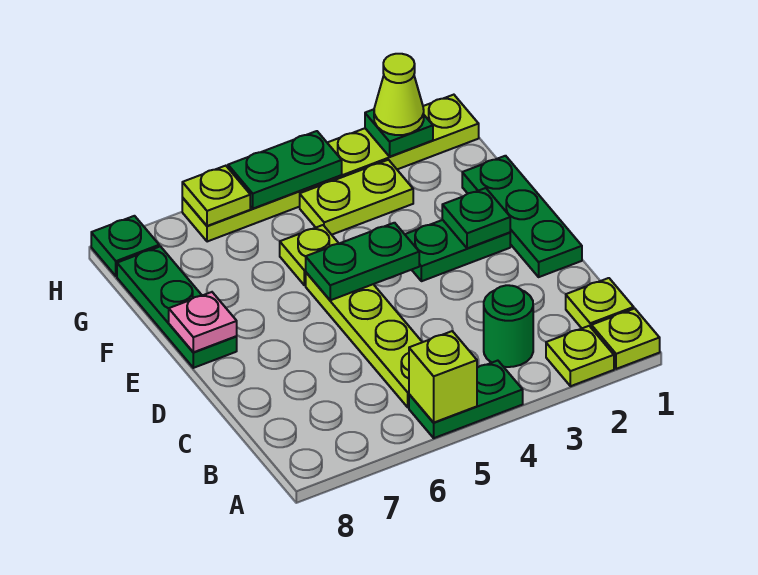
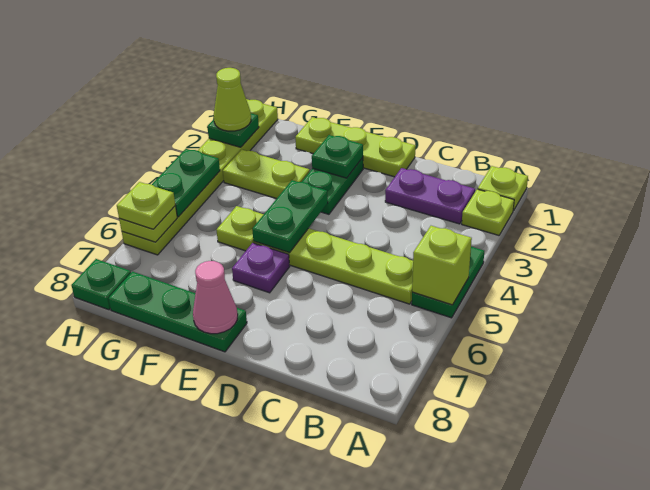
lime plate B1 level 1 -> lime plate H6 level 3
none -> purple plate B2:C2 level 1
green round brick B3 level 1 -> none
green plate D1:F1 level 1 -> lime plate D1:F1 level 1
none -> purple plate E6 level 1
pink plate E8 level 2 -> pink cone E8 level 2
lime plate G3:G4 level 1 -> lime plate F3:G3 level 1

